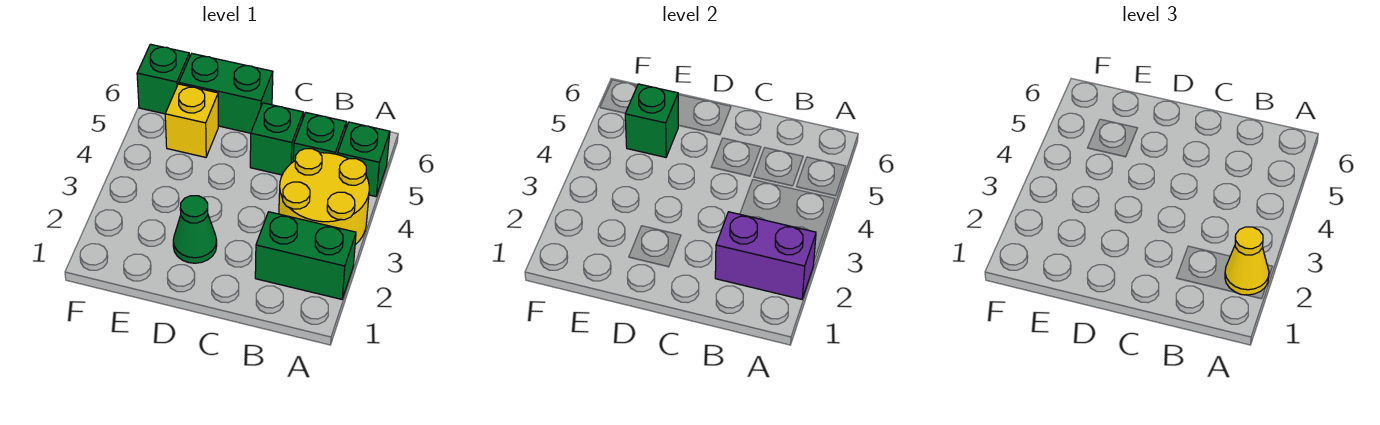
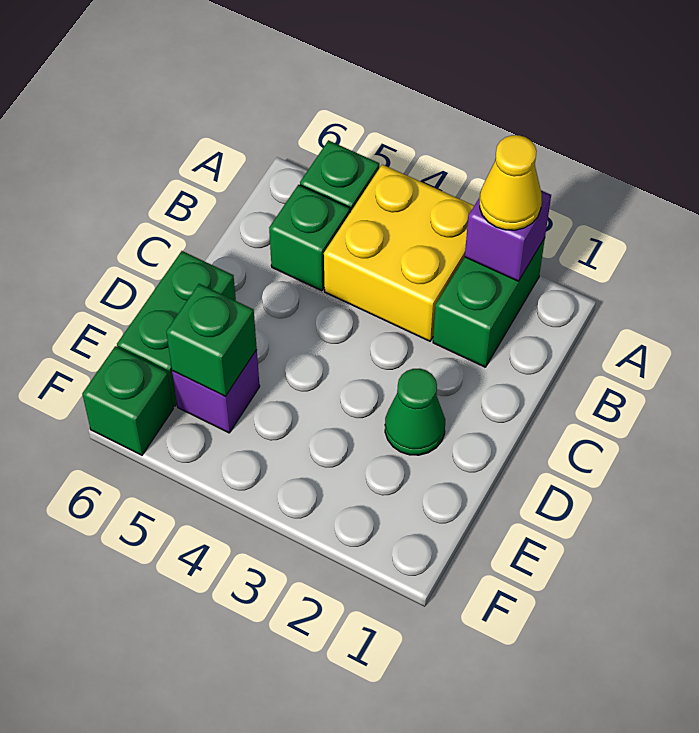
purple brick A2:B2 level 2 -> purple brick A2 level 2
yellow round brick A3:B4 level 1 -> yellow brick A3:B4 level 1
green brick C5 level 1 -> none
yellow brick E5 level 1 -> purple brick E5 level 1

